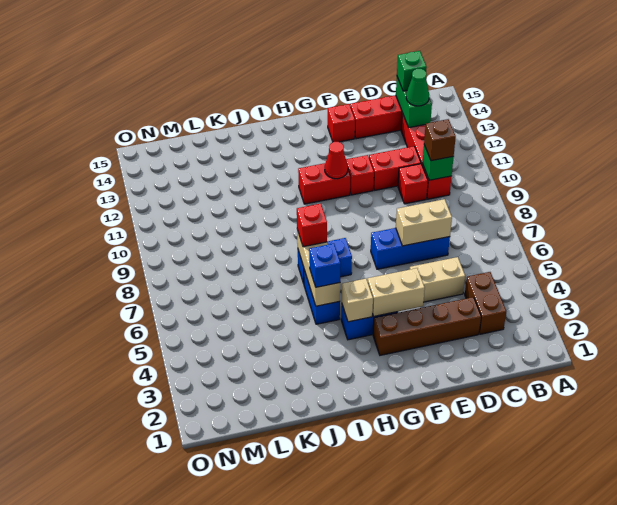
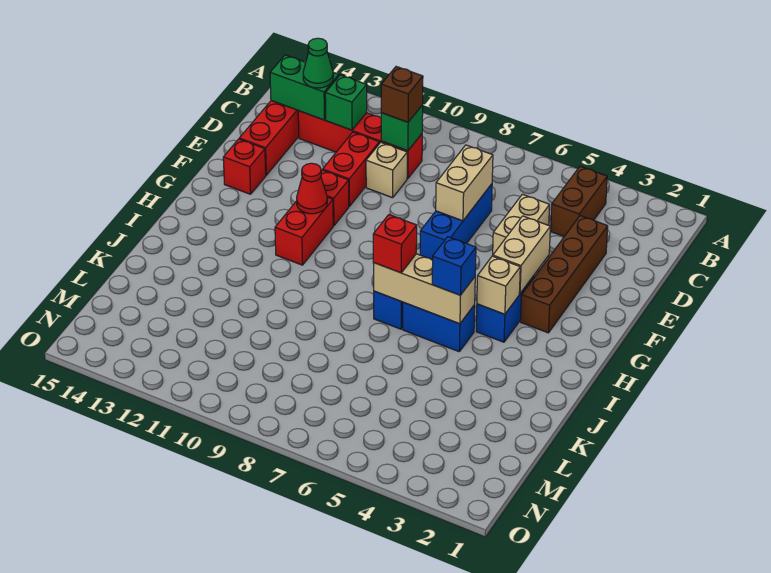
brown brick C3:C4 level 1 -> brown brick B4:C4 level 1
green brick C14 level 3 -> green brick C12 level 2
red brick D10 level 1 -> tan brick D10 level 1

